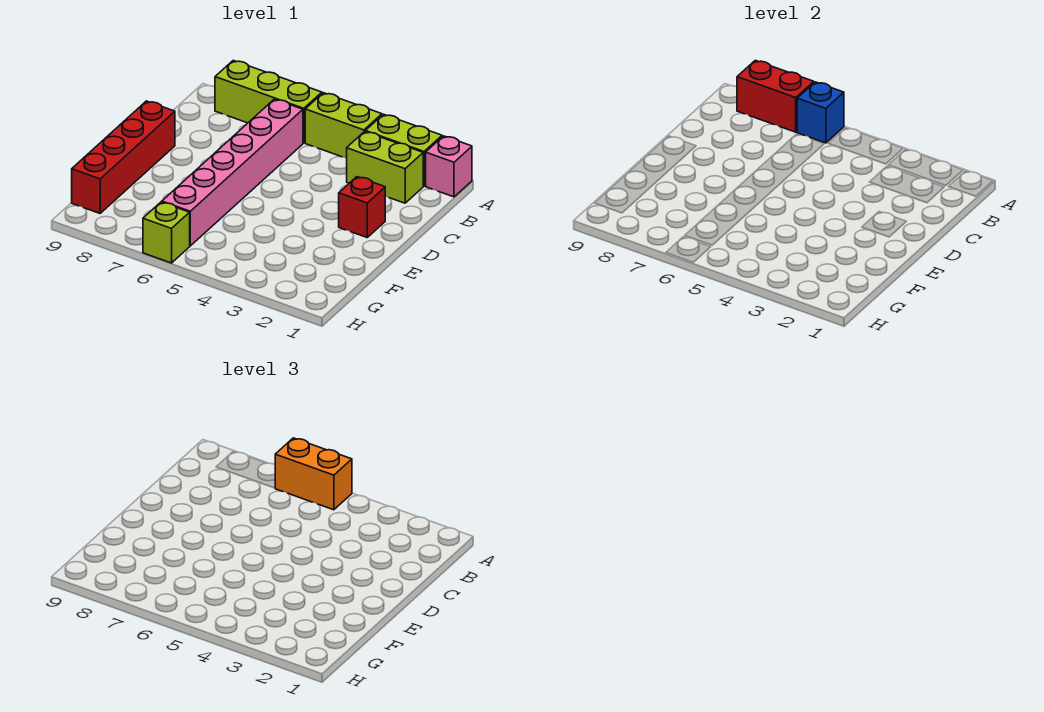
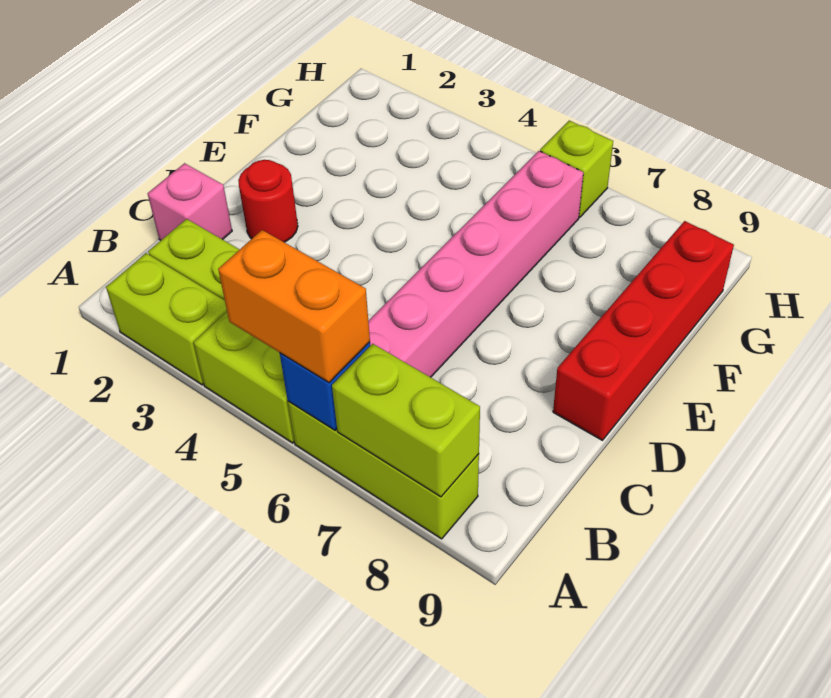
pink brick A1 level 1 -> pink brick C1 level 1
red brick A7:A8 level 2 -> lime brick A7:A8 level 2
red brick D2 level 1 -> red round brick D2 level 1

